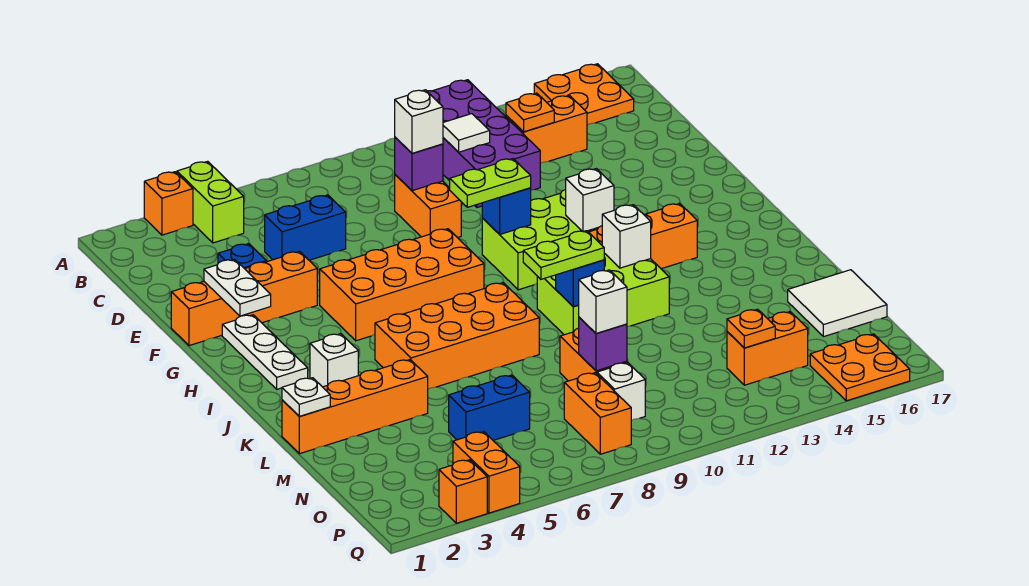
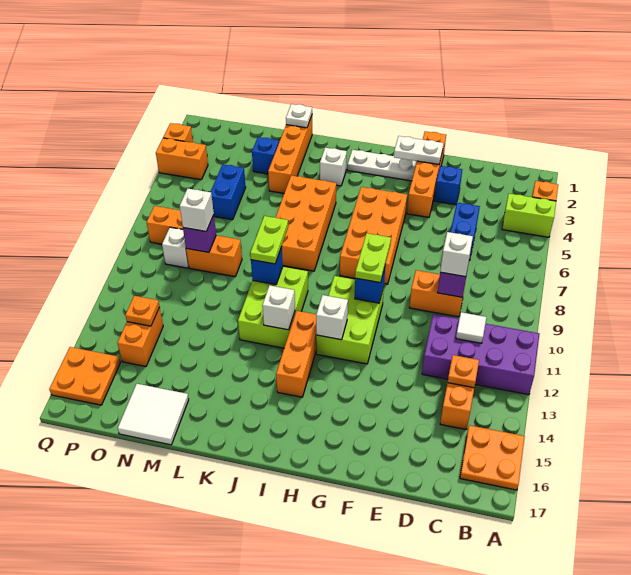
none -> blue brick M3 level 1

